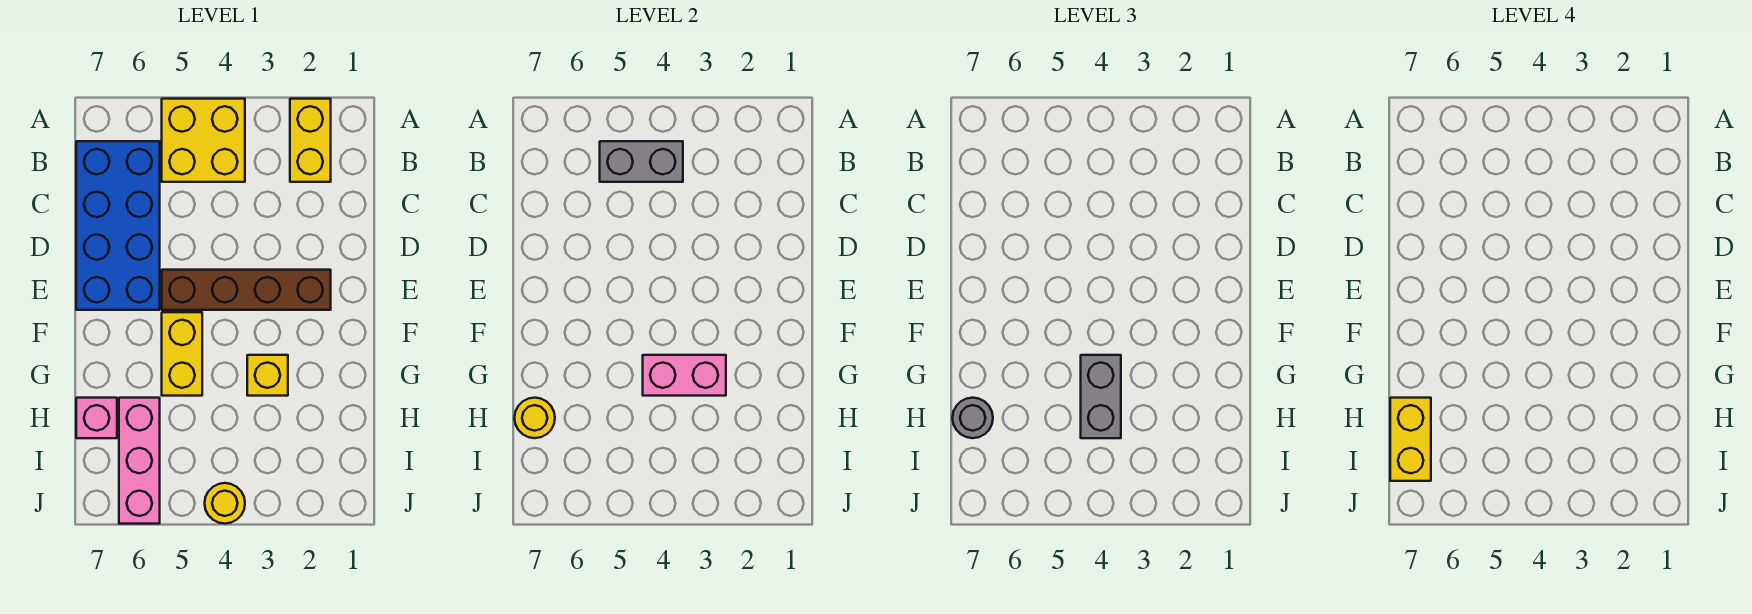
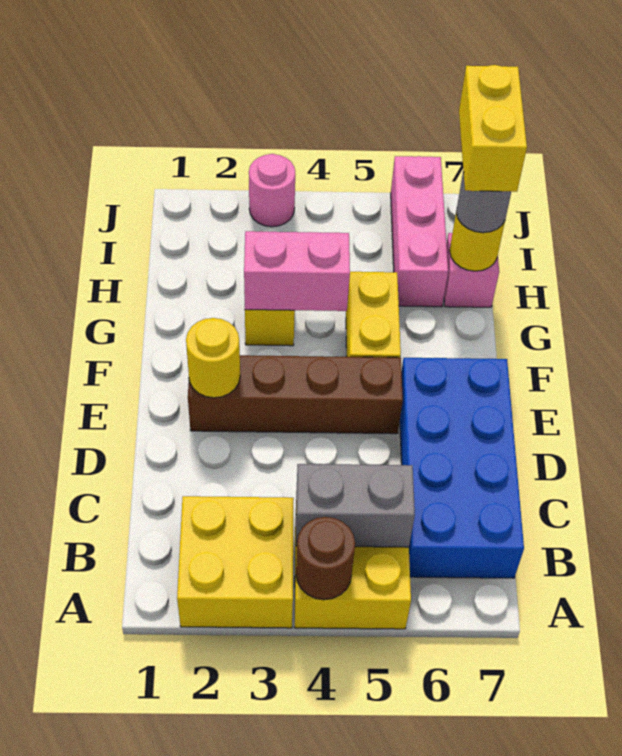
yellow brick A2:B2 level 1 -> yellow brick A2:B3 level 1
none -> brown round brick A4 level 2
grey brick G4:H4 level 3 -> none
none -> pink round brick J3 level 1
yellow round brick J4 level 1 -> yellow round brick E2 level 2

